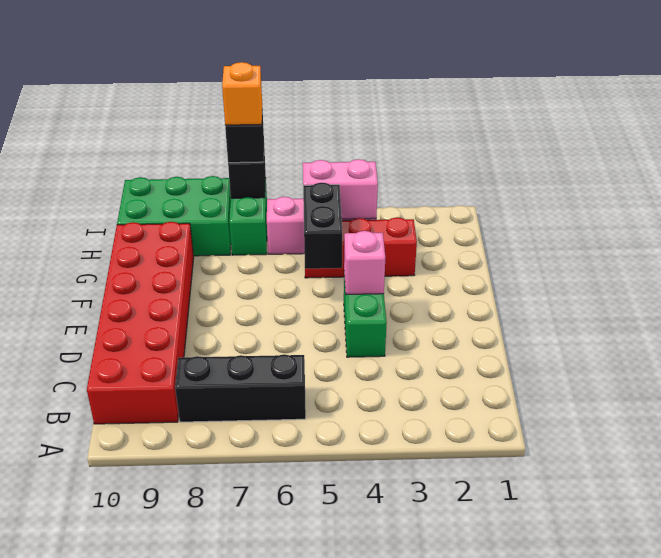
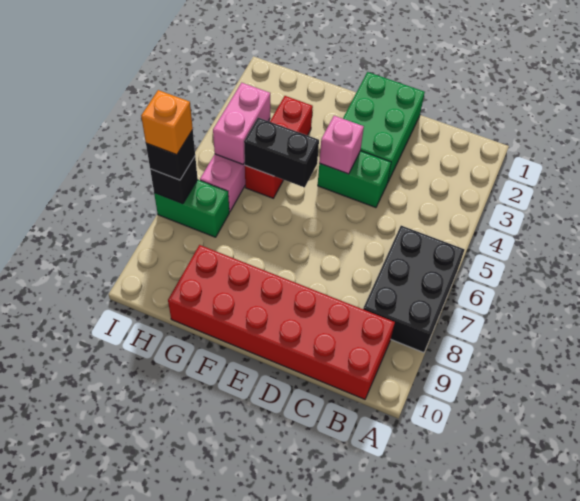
black brick B6:B8 level 1 -> black brick A6:B8 level 1
green brick H8:I10 level 1 -> green brick D1:E3 level 1

